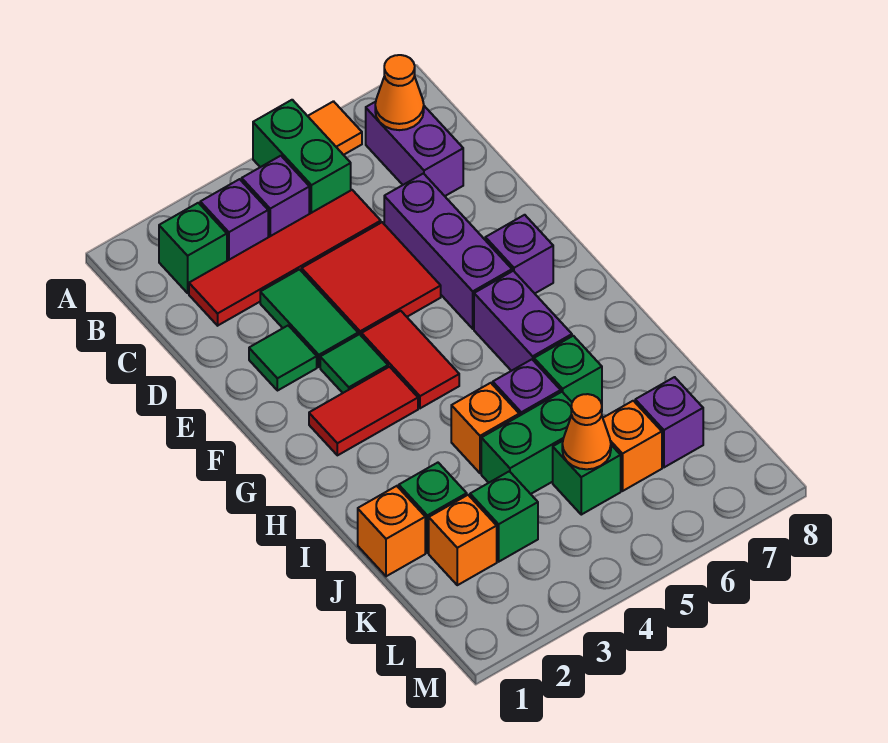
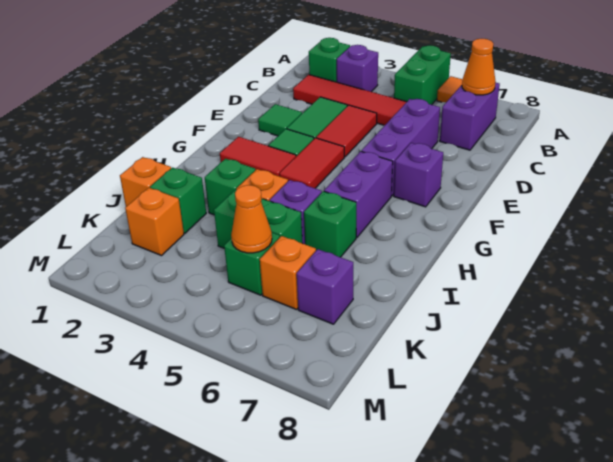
purple brick B4 level 1 -> none
red tile D4:E5 level 1 -> red tile D4:E4 level 1
green brick K3 level 1 -> green brick I3 level 1

